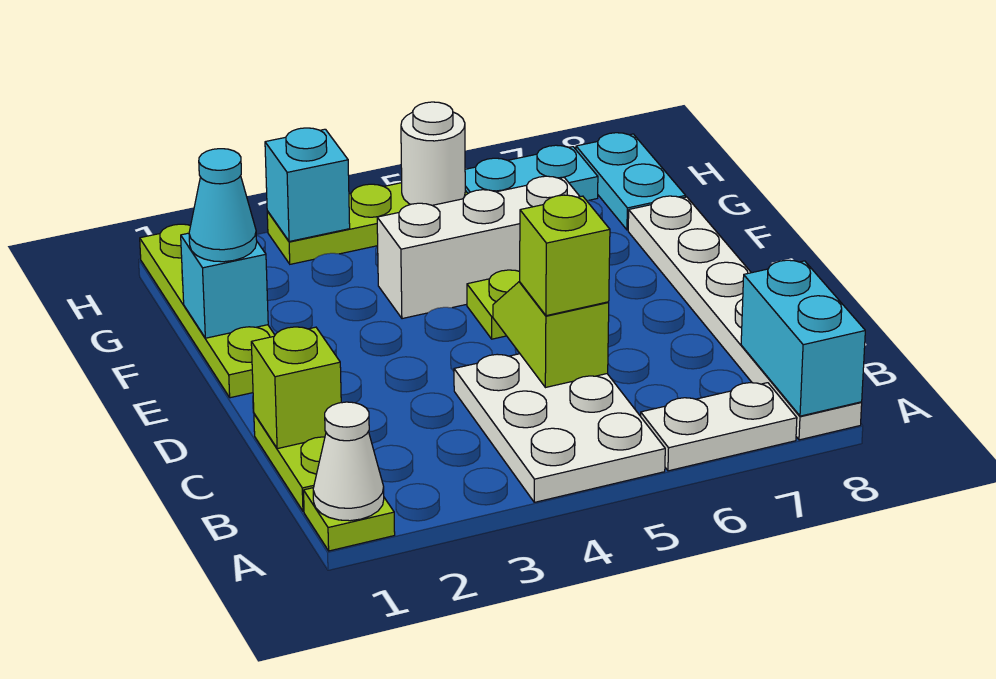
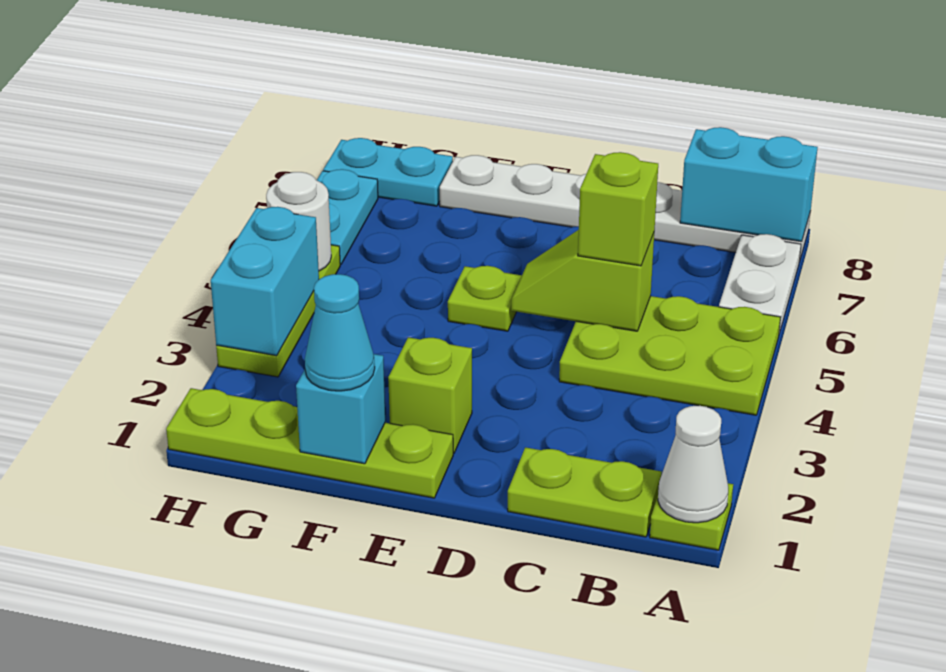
white plate A4:C5 level 1 -> lime plate A4:C5 level 1
lime brick C1 level 2 -> lime brick E2 level 1
white brick F4:F6 level 1 -> none
cyan brick H3 level 2 -> cyan brick H3:H4 level 2

